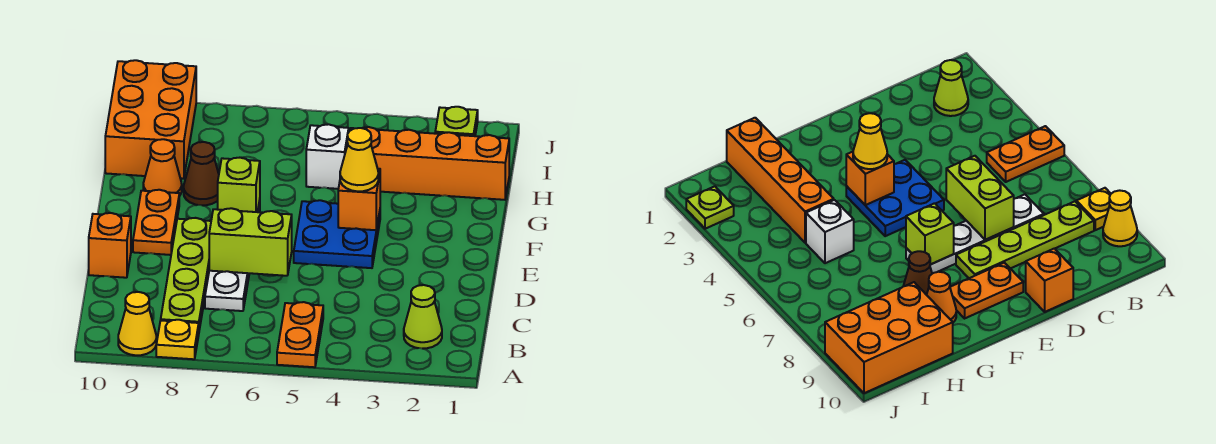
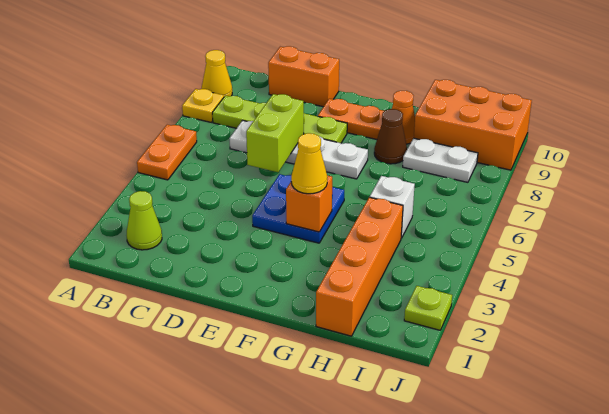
orange plate A5:B5 level 1 -> orange plate A5:A6 level 1
orange brick D10 level 1 -> orange brick C10:D10 level 1
lime brick F7 level 2 -> none
none -> white plate H8:I8 level 1

